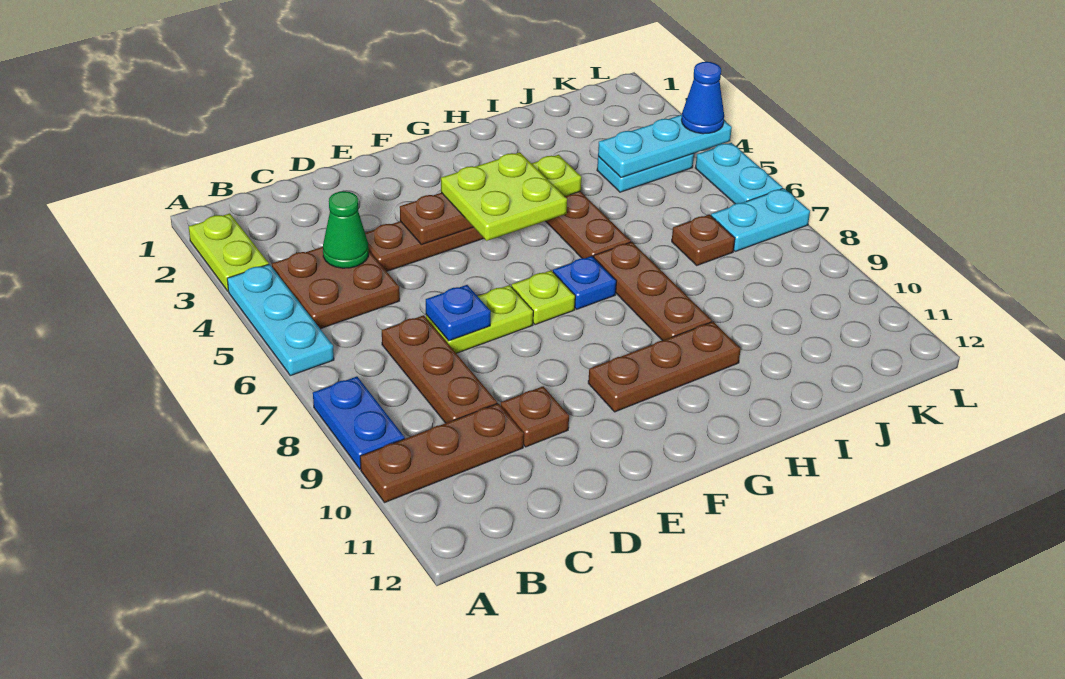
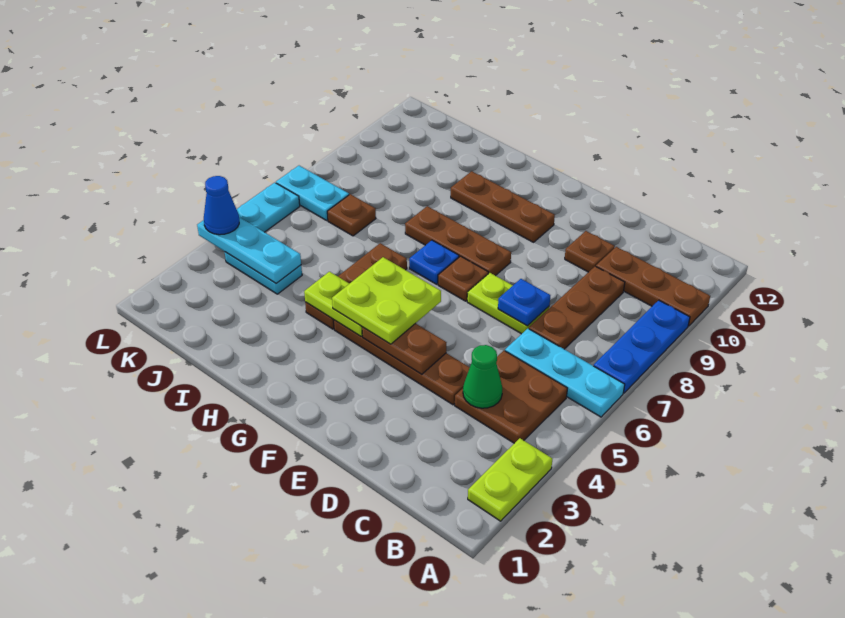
cyan plate A4:A6 level 1 -> cyan plate A6:C6 level 1
blue plate A8:A9 level 1 -> blue plate A7:A9 level 1
lime plate F7 level 1 -> brown plate F7 level 1
brown plate H7:H9 level 1 -> brown plate F8:H8 level 1

